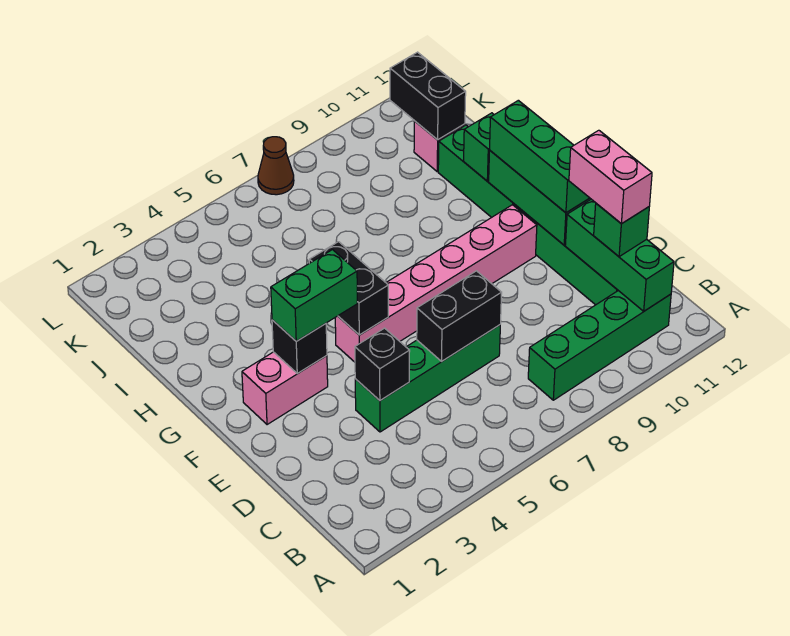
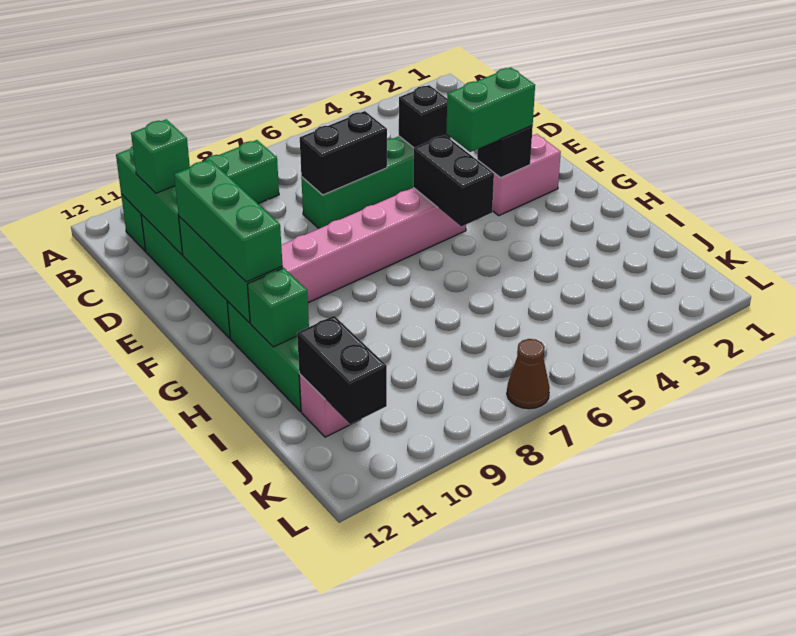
pink brick C11:D11 level 4 -> none

